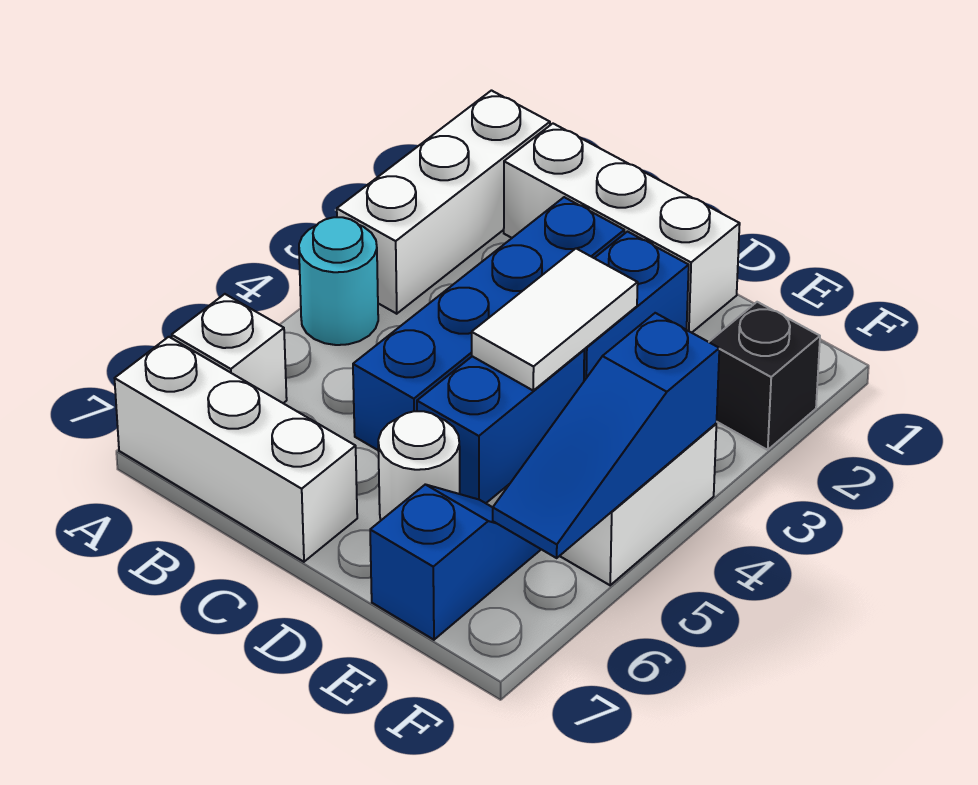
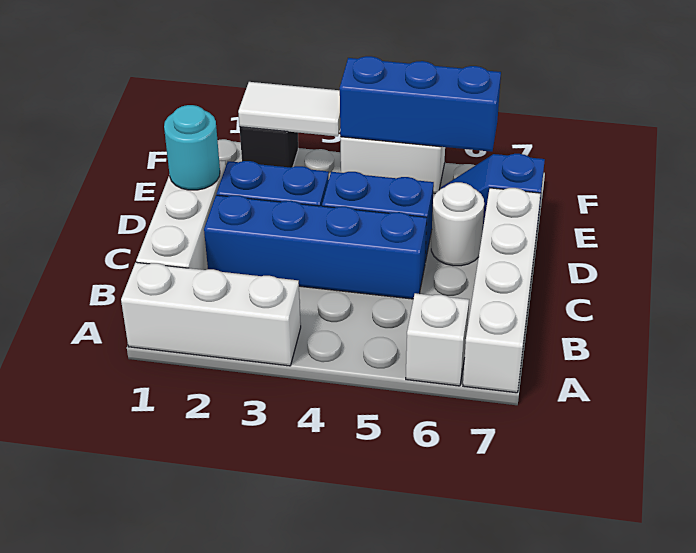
cyan round brick A4 level 1 -> cyan round brick D1 level 2
white brick A7:C7 level 1 -> white brick A7:D7 level 1
white tile D3:D4 level 2 -> white tile F2:F3 level 2
blue slope F4:F6 level 2 top 4 -> blue brick F4:F6 level 2

